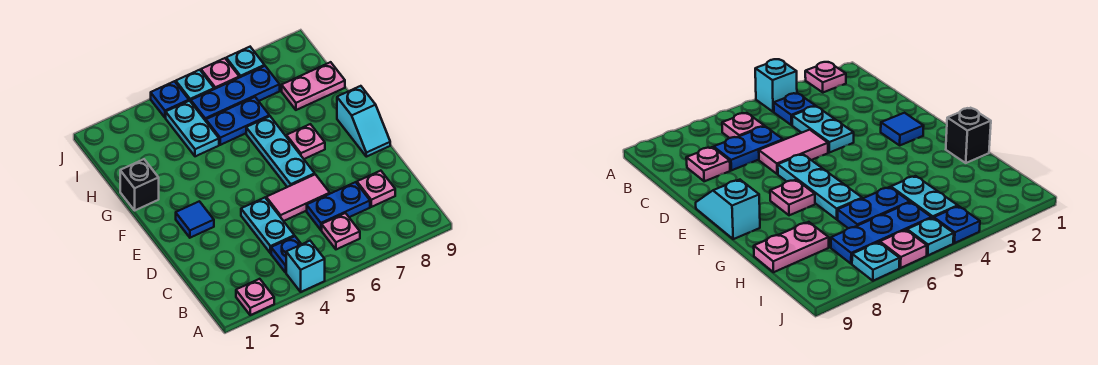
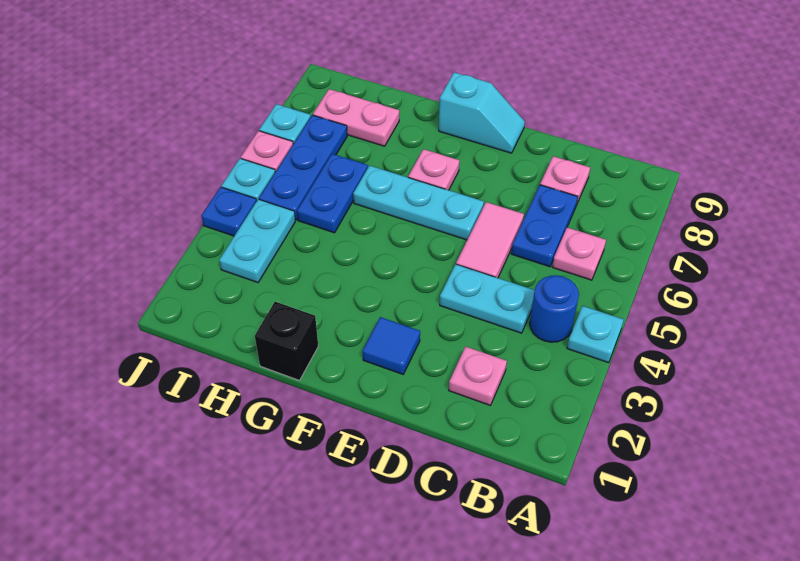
pink plate A2 level 1 -> pink plate C2 level 1
cyan brick A4 level 1 -> cyan plate A4 level 1
blue plate B4 level 1 -> blue round brick B4 level 1
cyan plate H4:I4 level 1 -> cyan plate I3:I4 level 1
pink plate H8:H9 level 1 -> pink plate H8:I8 level 1

